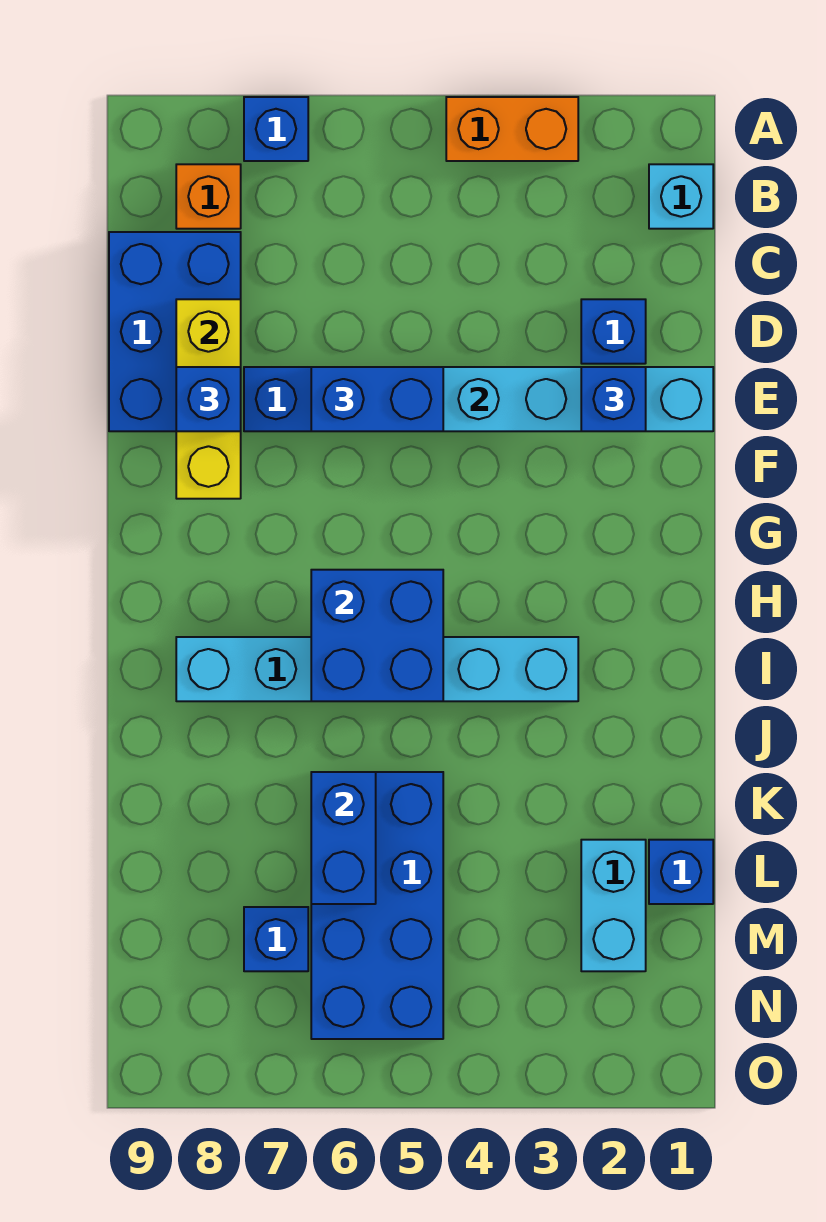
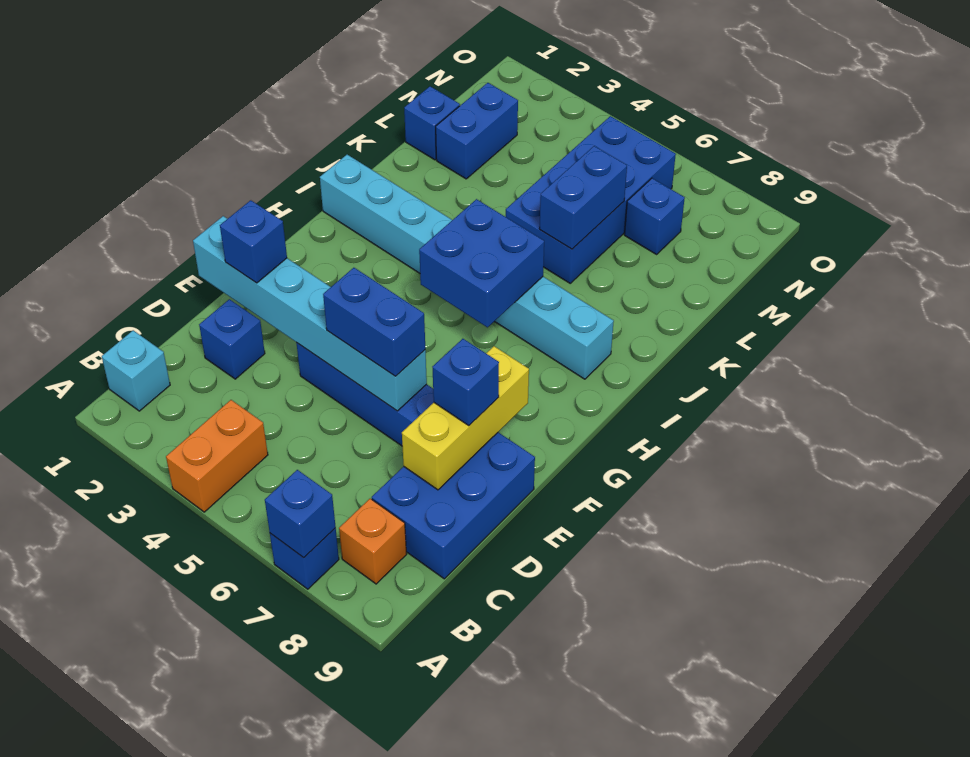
orange brick A3:A4 level 1 -> orange brick A4:B4 level 1
none -> blue brick A7 level 2
cyan brick I3:I8 level 1 -> cyan brick I1:I8 level 1
cyan brick L2:M2 level 1 -> blue brick L2:M2 level 1

